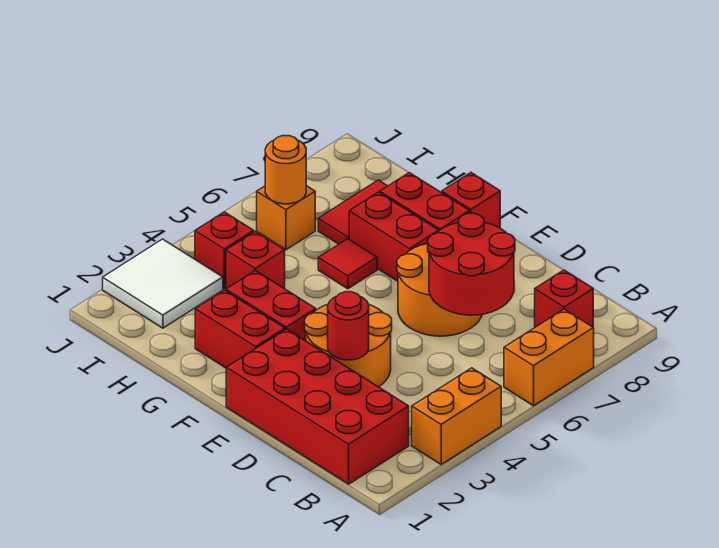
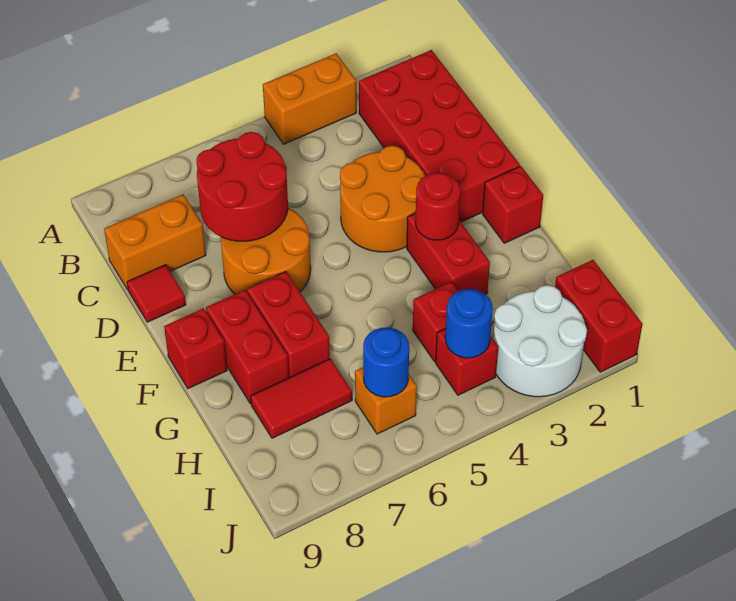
orange brick A6:A7 level 1 -> orange brick C8:C9 level 1
red brick B8 level 1 -> red brick F1 level 1
red round brick D3 level 2 -> red round brick F3 level 2
red brick F2:G2 level 1 -> red brick I1:J1 level 1
red tile G6 level 1 -> red tile D9 level 1
white tile I2:J3 level 1 -> white round brick I2:J3 level 1
none -> blue round brick I4 level 2
orange round brick I6 level 2 -> blue round brick I6 level 2

